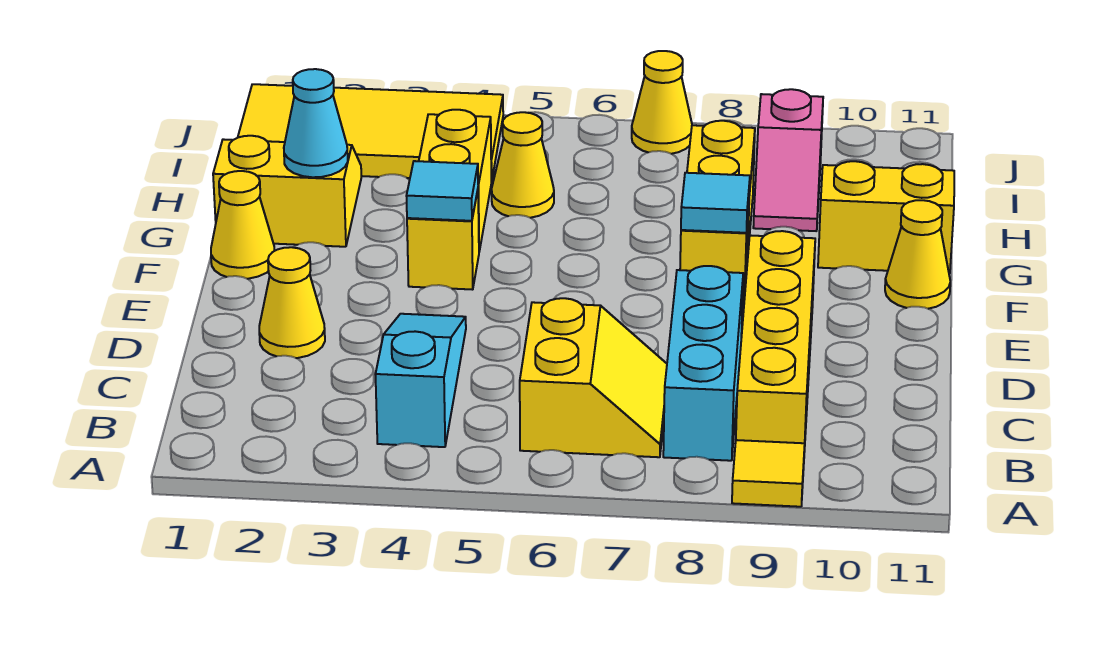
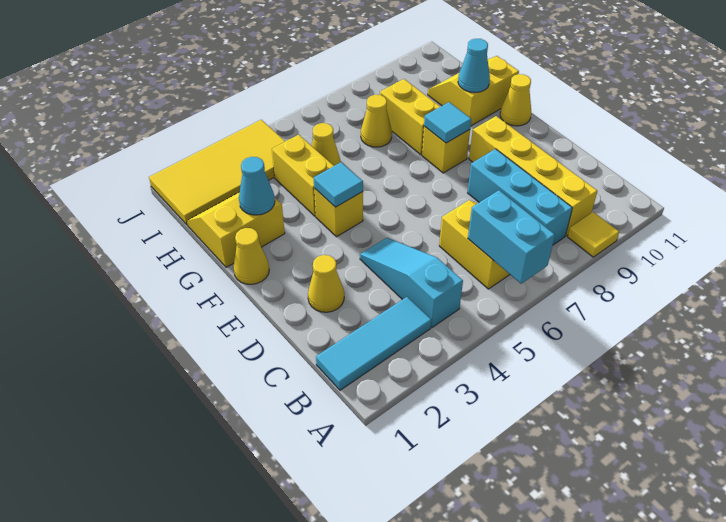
none -> cyan brick A6:B6 level 2
none -> cyan tile B1:B3 level 1
none -> cyan cone G10 level 2
pink slope H9:I9 level 1 top I -> none
yellow cone J7 level 1 -> yellow cone H7 level 1

